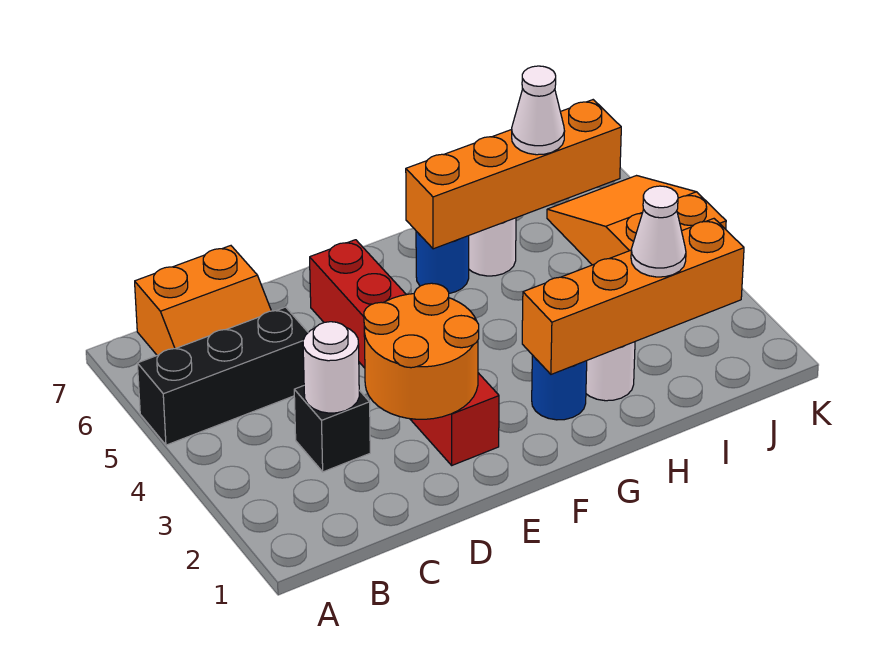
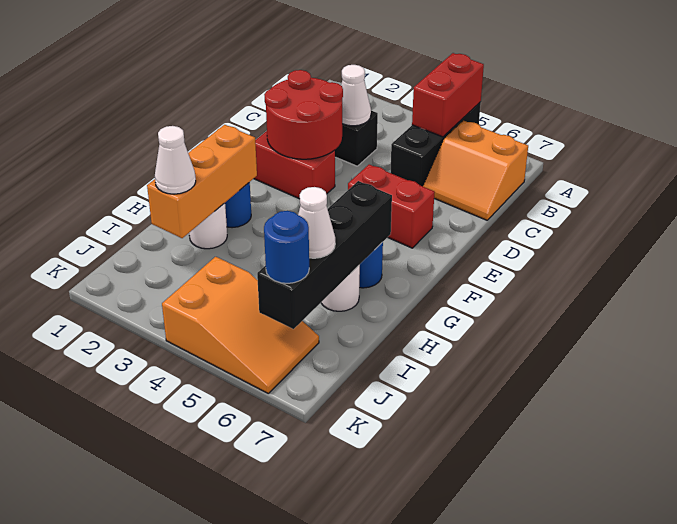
none -> red brick A5:B5 level 2
orange slope B6:C7 level 1 top 7 -> orange slope B6:C7 level 1 top B
white round brick C3 level 2 -> white cone C3 level 2
orange round brick D2:E3 level 2 -> red round brick D2:E3 level 2
orange brick G2:J2 level 2 -> orange brick G2:I2 level 2
orange brick G6:J6 level 2 -> black brick G6:J6 level 2
none -> blue round brick J6 level 3

